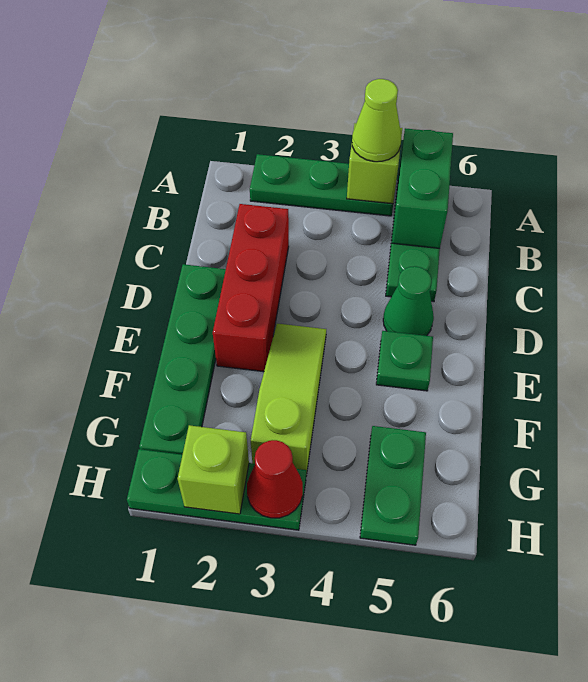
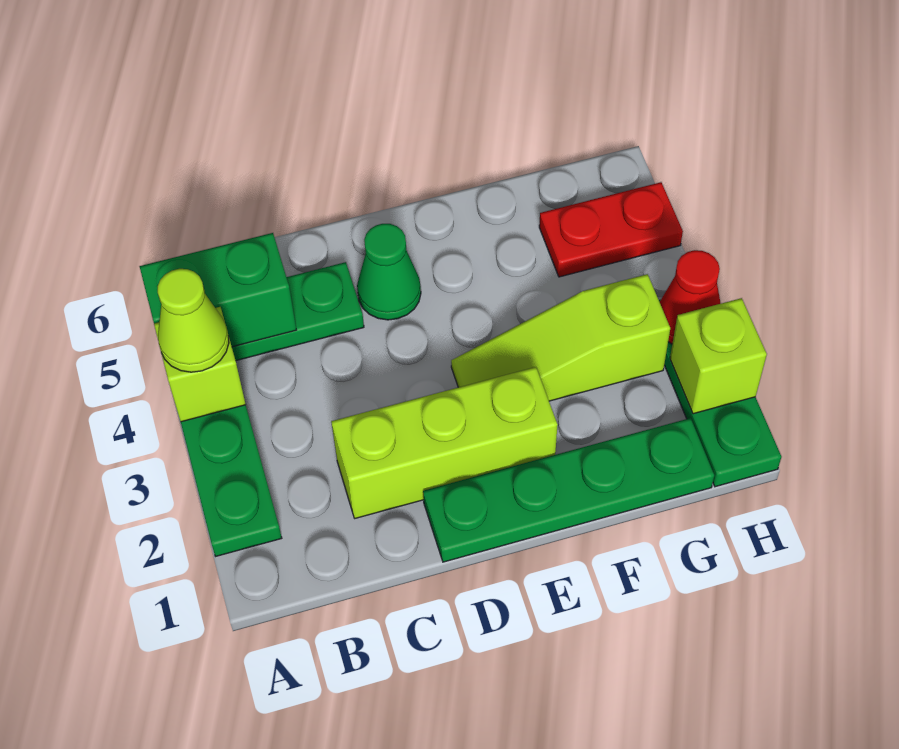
red brick C2:E2 level 1 -> lime brick C2:E2 level 1
green plate E5 level 1 -> none
green plate G5:H5 level 1 -> red plate G5:H5 level 1

